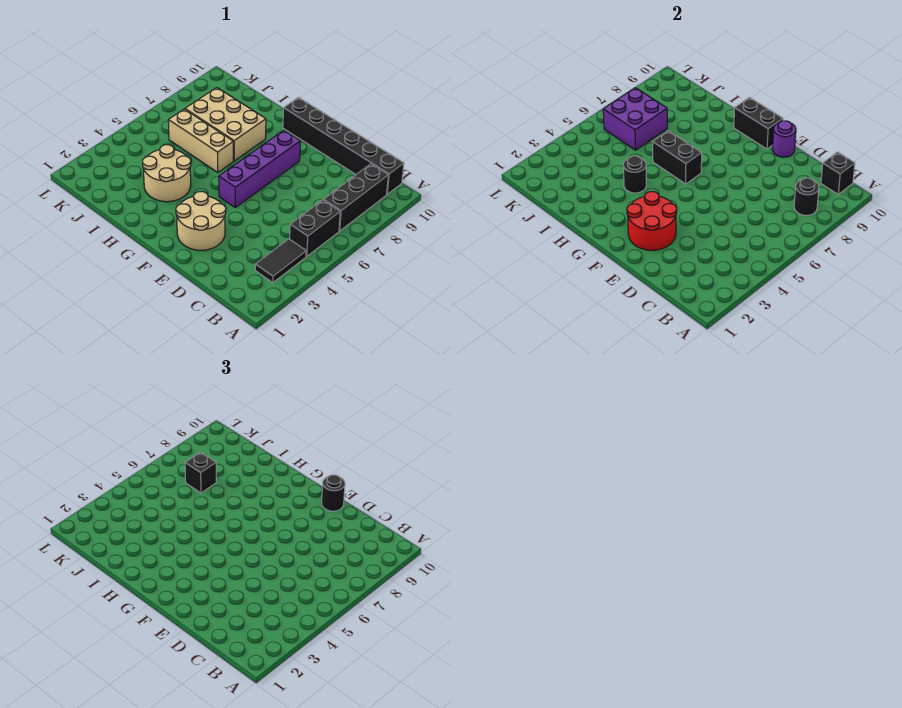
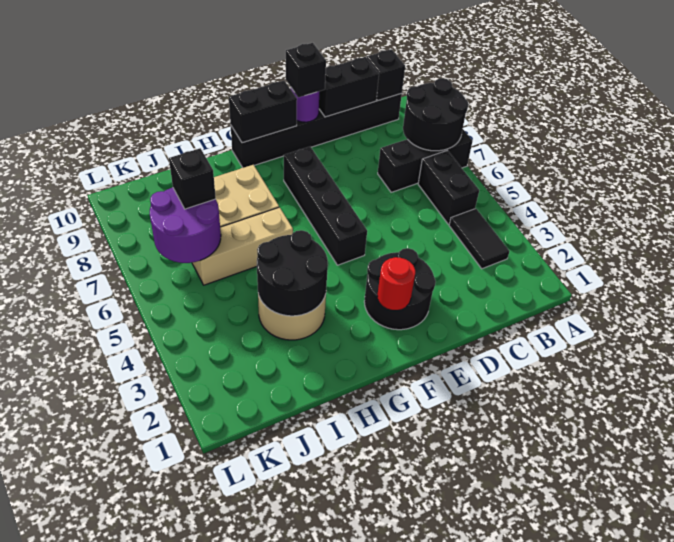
black brick B7:B9 level 1 -> black brick A7:C7 level 1
black round brick B8 level 2 -> black round brick A7:B8 level 2
tan round brick E2:F3 level 1 -> black round brick E2:F3 level 1
red round brick E2:F3 level 2 -> red round brick F2 level 2
black round brick E10 level 3 -> black brick E10 level 3
purple brick F5:F8 level 1 -> black brick F5:F8 level 1
black brick G6:H6 level 2 -> black brick C10:D10 level 2
black round brick H4 level 2 -> black round brick H3:I4 level 2
purple brick J6:K7 level 2 -> purple round brick J6:K7 level 2

